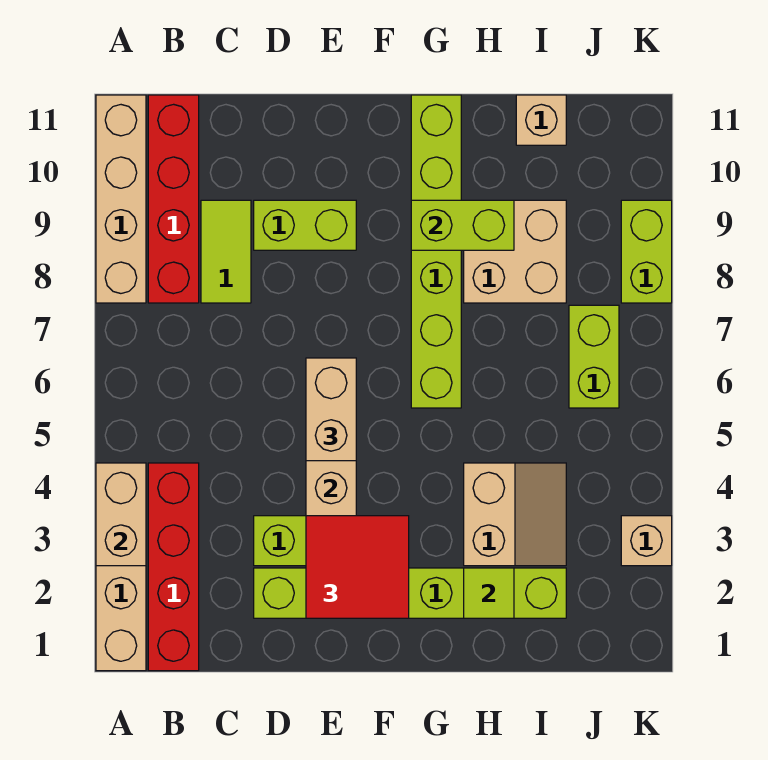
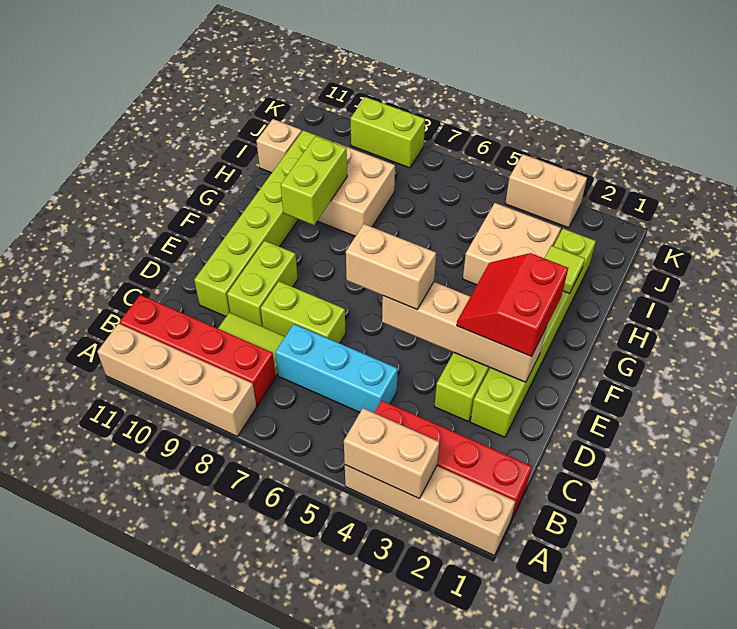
none -> cyan brick C5:C7 level 1
red tile E2:F3 level 3 -> red slope E2:F3 level 3 top 2
lime brick G6:G11 level 1 -> lime brick D10:I10 level 1
tan slope H3:I4 level 1 top H -> tan brick H3:I4 level 1
lime brick J6:J7 level 1 -> lime brick D7:D8 level 1
tan brick K3 level 1 -> tan brick K3:K4 level 1

